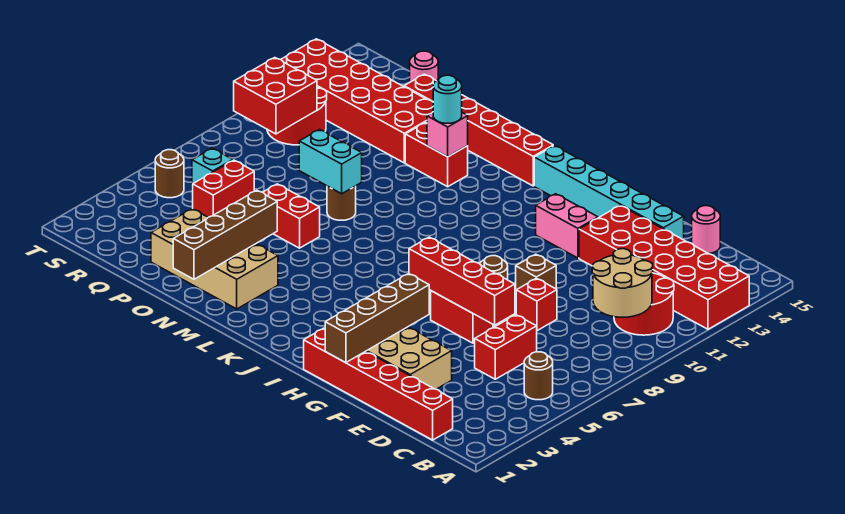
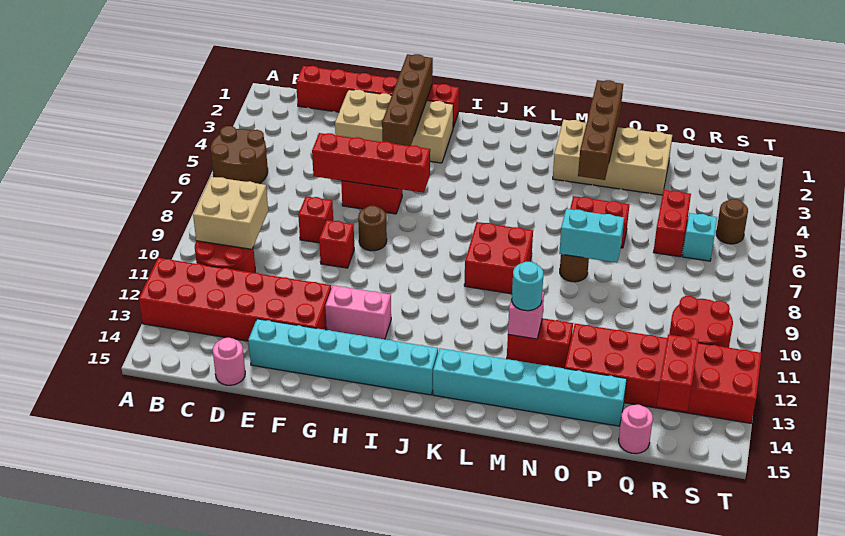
brown round brick B5 level 1 -> brown round brick A5:B6 level 1
tan round brick B9:C10 level 2 -> tan brick B9:C10 level 2
red brick D5:D6 level 1 -> red brick R13:R14 level 2
brown brick F9 level 1 -> red brick F9 level 1
red brick K14:P14 level 1 -> cyan brick K14:P14 level 1
red brick R9:S10 level 2 -> red brick K8:L9 level 1

